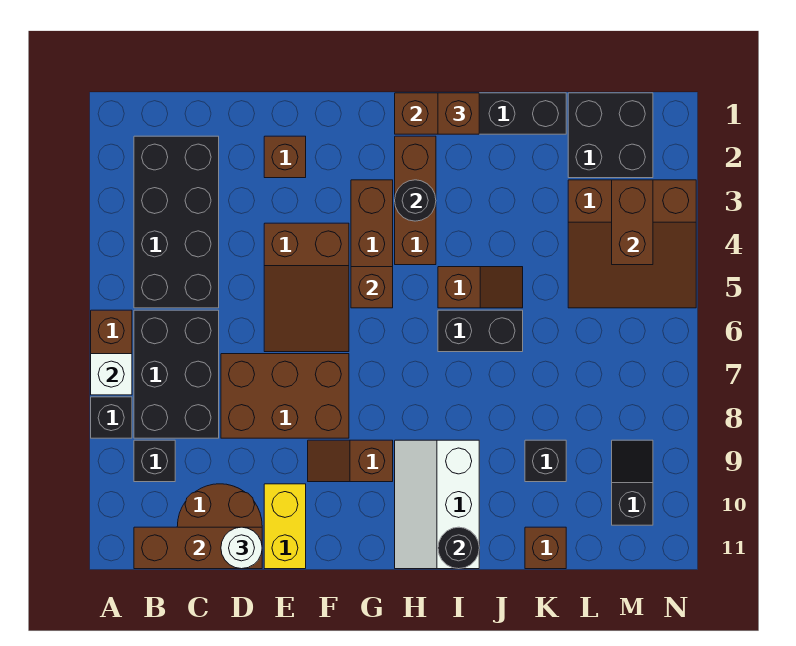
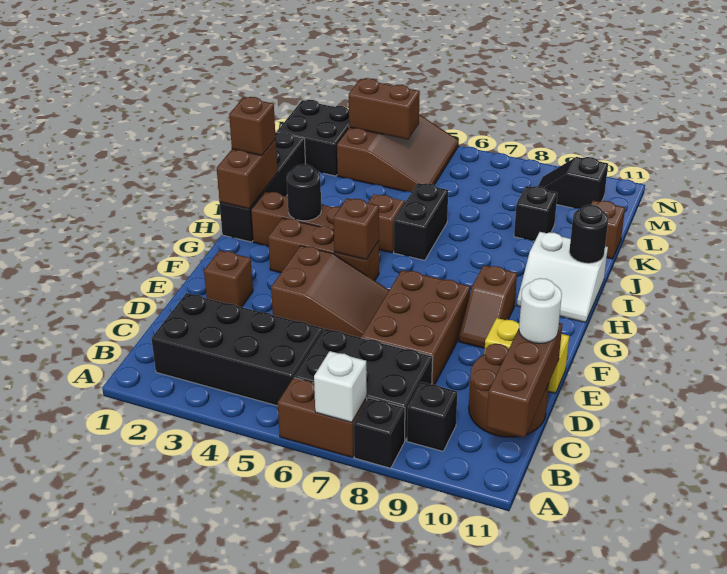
white slope H9:I11 level 1 top I -> white slope H10:I11 level 1 top I

